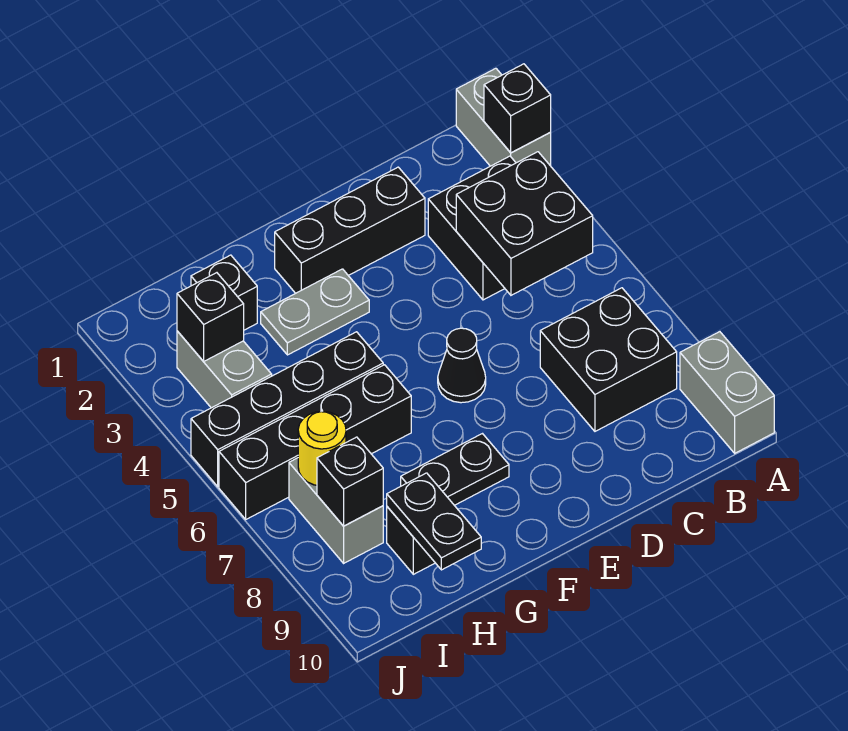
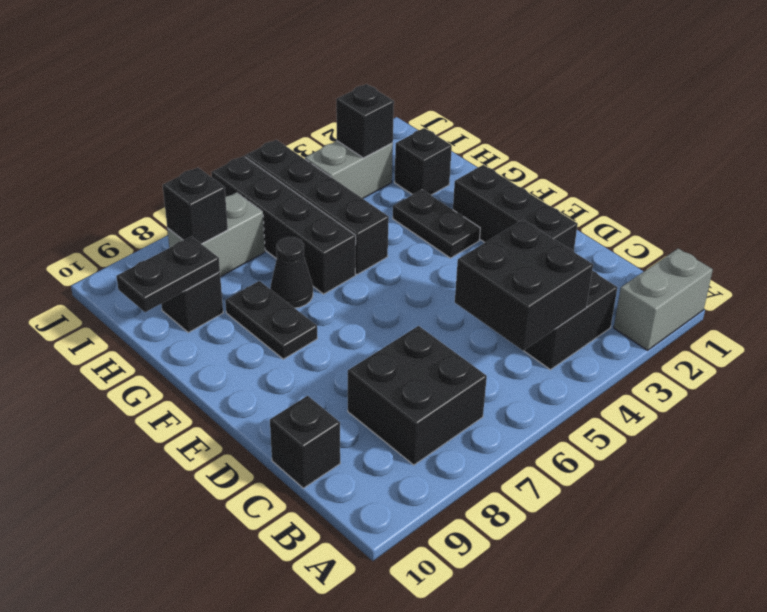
black brick A2 level 2 -> black brick C10 level 1
grey brick A9:A10 level 1 -> none
black cone E6 level 1 -> black cone G7 level 1
grey plate F3:G3 level 1 -> black plate F3:G3 level 1
yellow round brick I7 level 2 -> none

